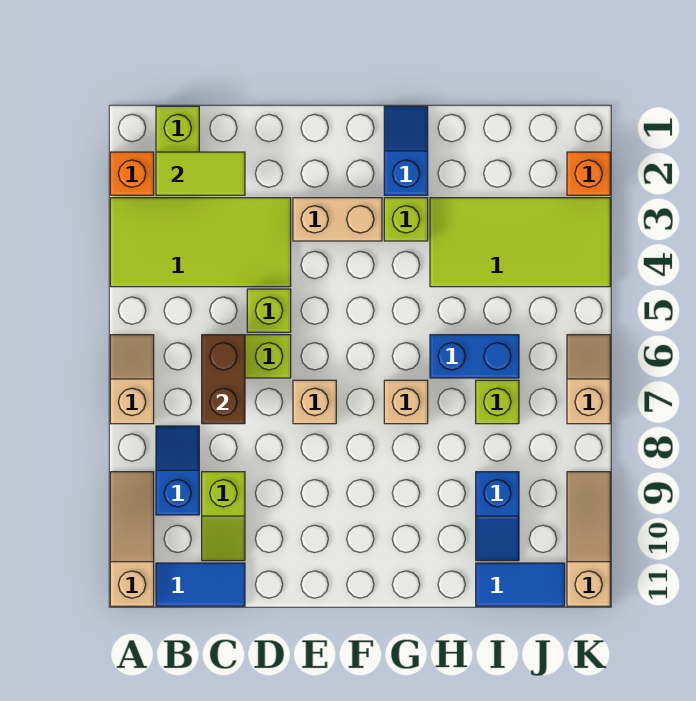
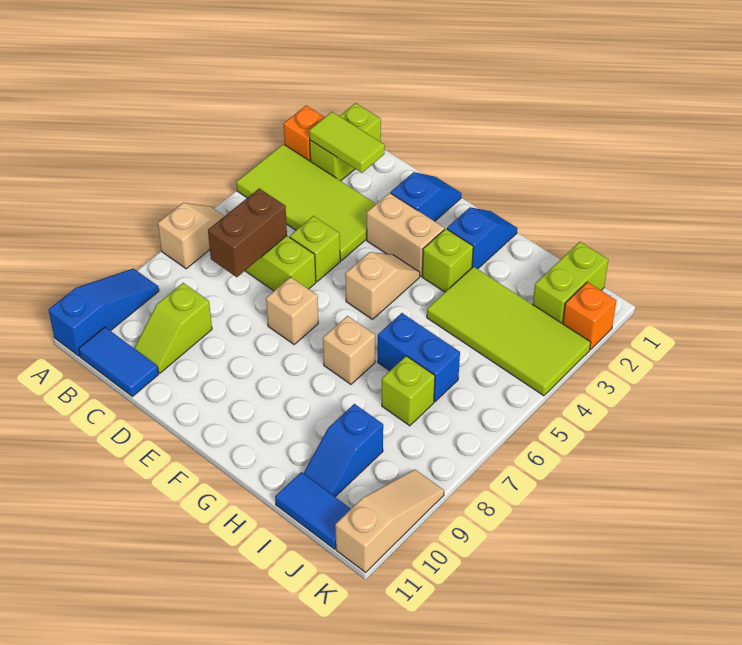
tan slope A9:A11 level 1 top 11 -> blue slope A9:A11 level 1 top 11
blue slope B8:B9 level 1 top 9 -> blue slope E1:E2 level 1 top 2
none -> lime brick J1:J2 level 1
tan slope K6:K7 level 1 top 7 -> tan slope F4:F5 level 1 top 5

